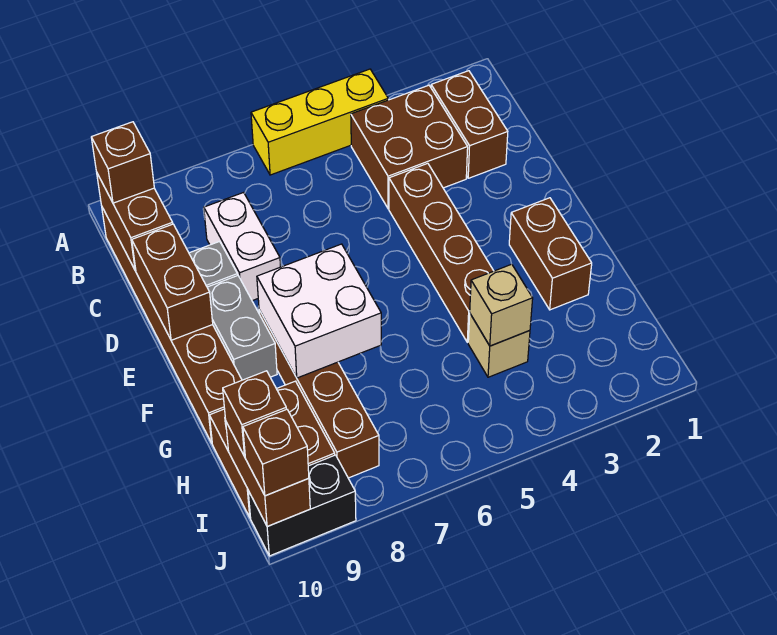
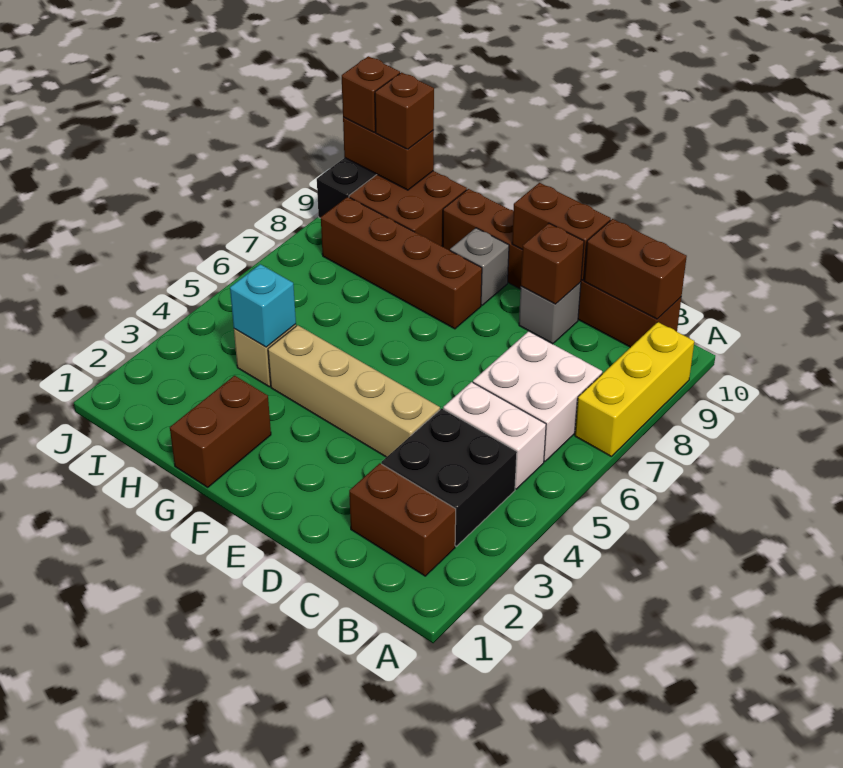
yellow brick A4:A6 level 1 -> yellow brick A7:A9 level 1
brown brick B3:C4 level 1 -> black brick B3:C4 level 1
brown brick B10 level 3 -> brown brick D9 level 2
white brick C8:D8 level 1 -> white brick B5:C5 level 1
brown brick D4:G4 level 1 -> tan brick D4:G4 level 1
grey brick E9:F9 level 1 -> grey brick F9 level 1
brown brick F2:G2 level 1 -> brown brick G1:G2 level 1
white brick F7:G8 level 2 -> white brick B6:C7 level 1
tan brick H4 level 2 -> cyan brick H4 level 2

